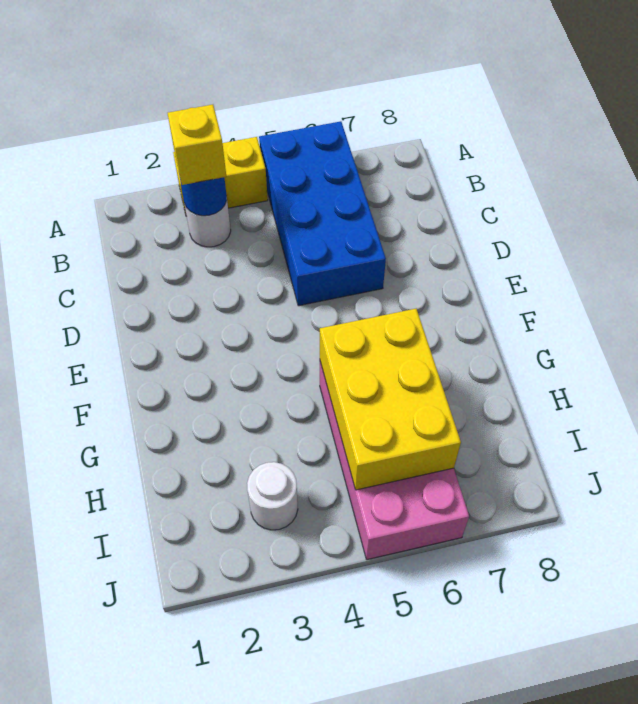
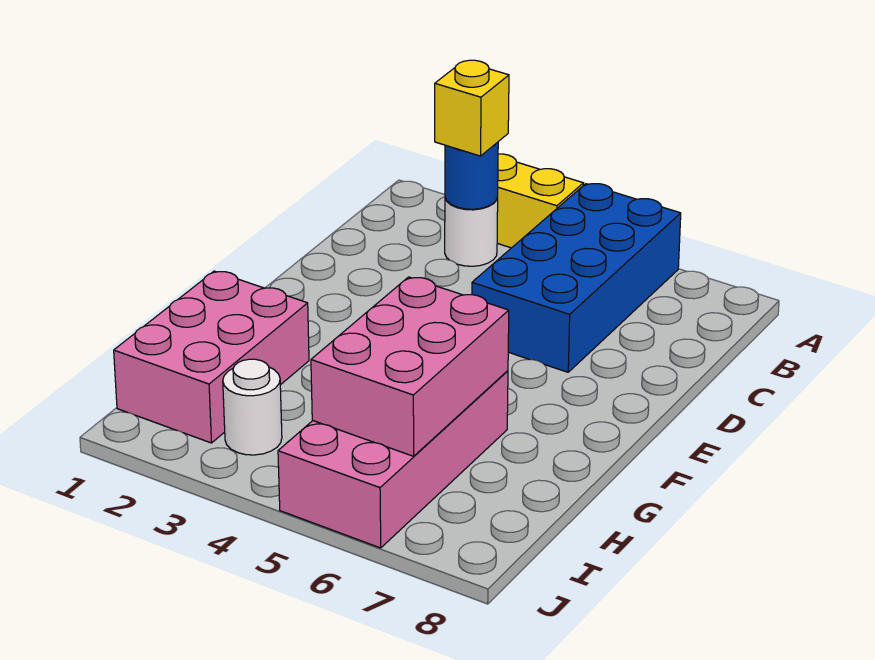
none -> pink brick G1:I2 level 1
yellow brick G5:I6 level 2 -> pink brick G5:I6 level 2

